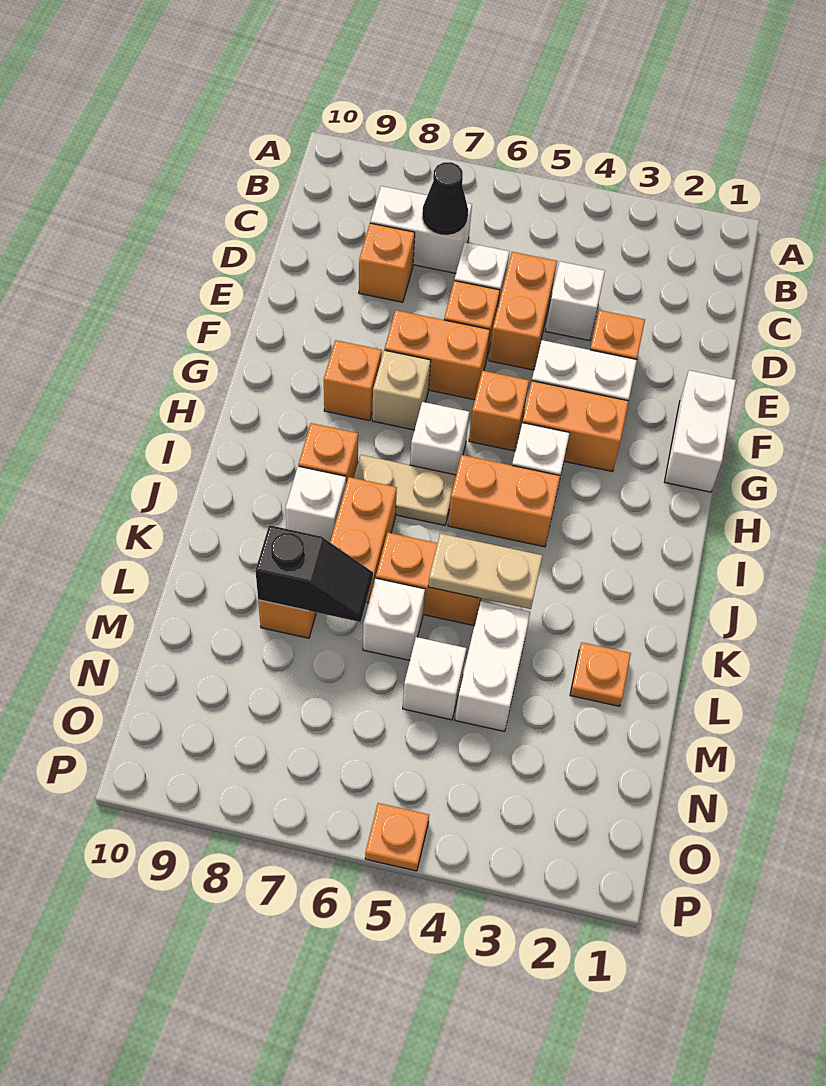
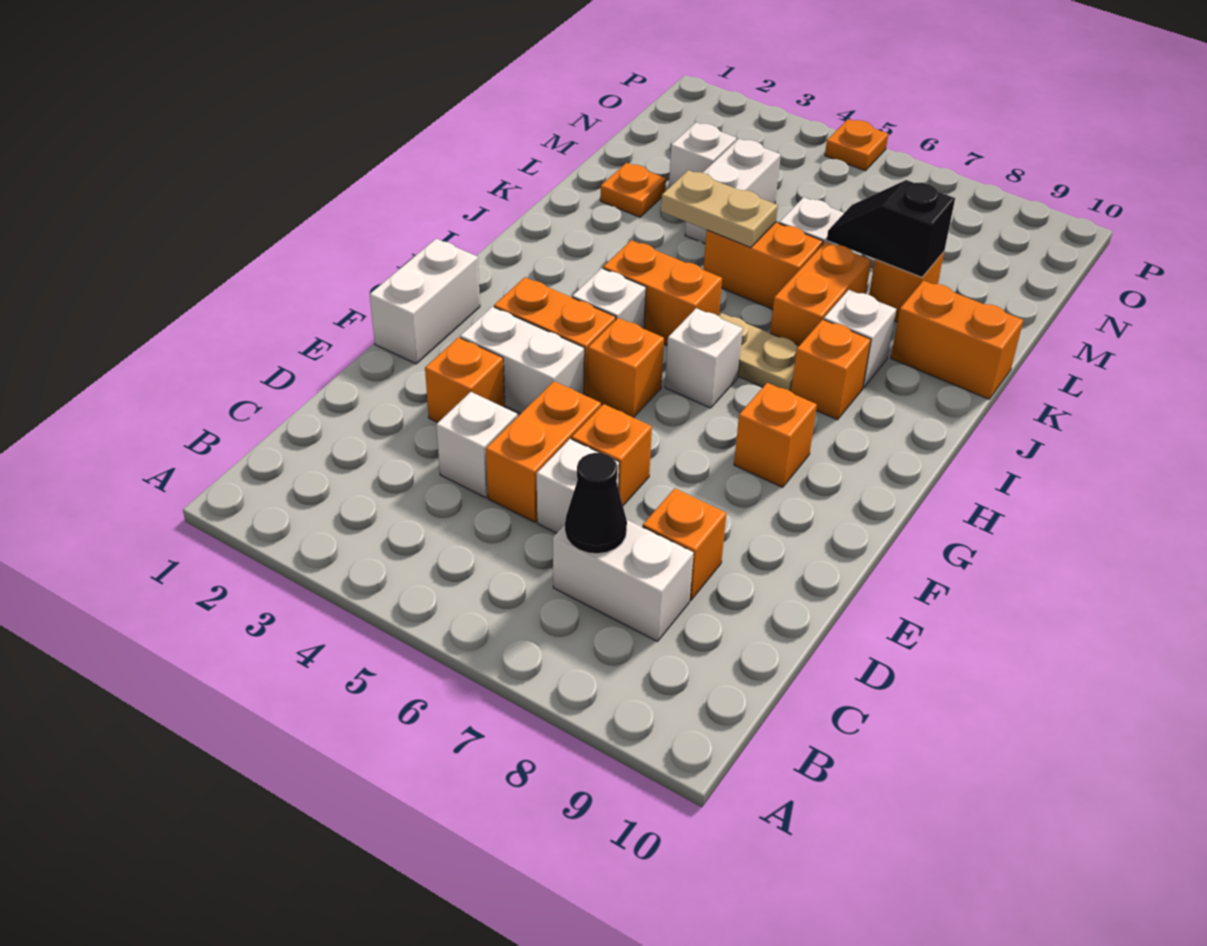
orange brick F6:F7 level 1 -> orange brick K9:K10 level 1
tan brick G7 level 1 -> none
white brick M5 level 1 -> white brick M3 level 1

